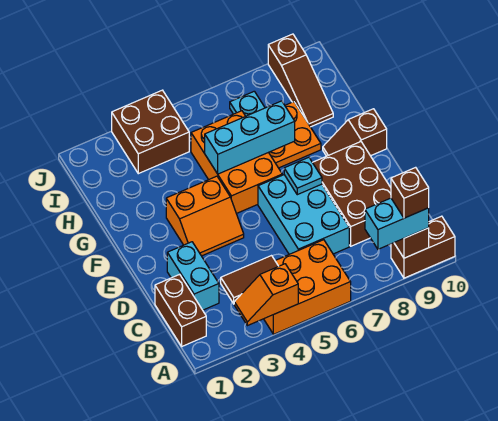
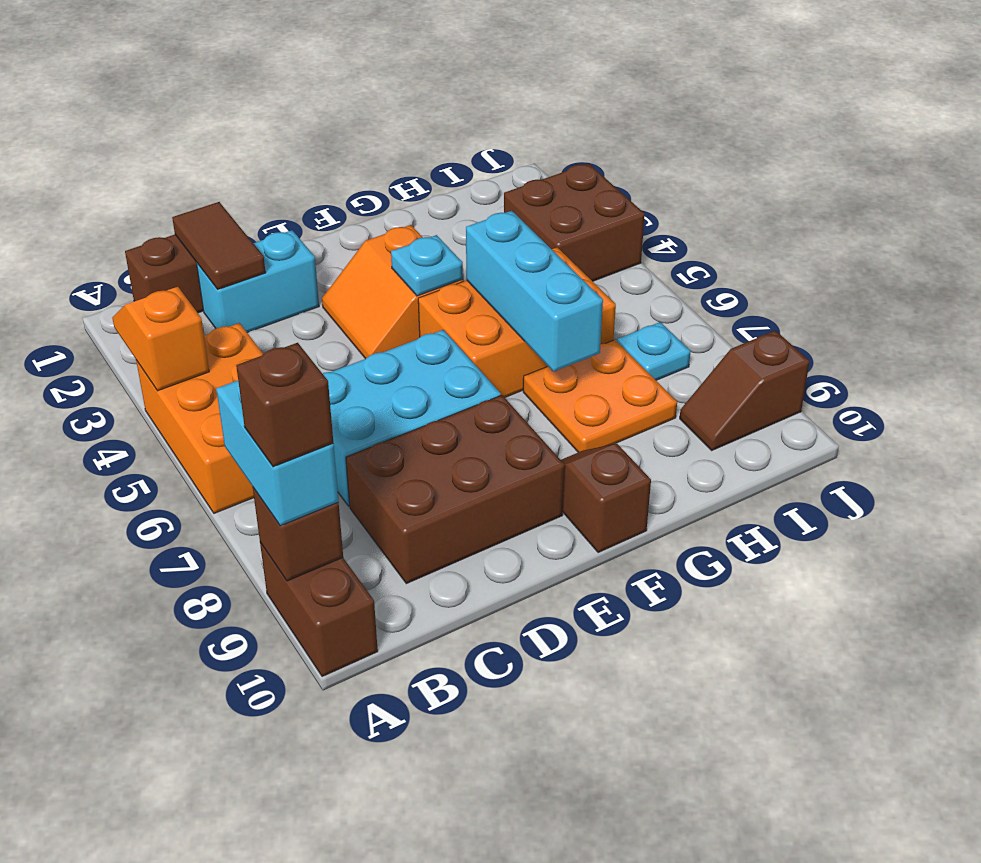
brown tile B3:B4 level 2 -> brown tile C1:C2 level 2
cyan plate E7 level 2 -> cyan plate F4 level 2
brown slope H9:J9 level 1 top J -> brown slope I9:J9 level 1 top J

